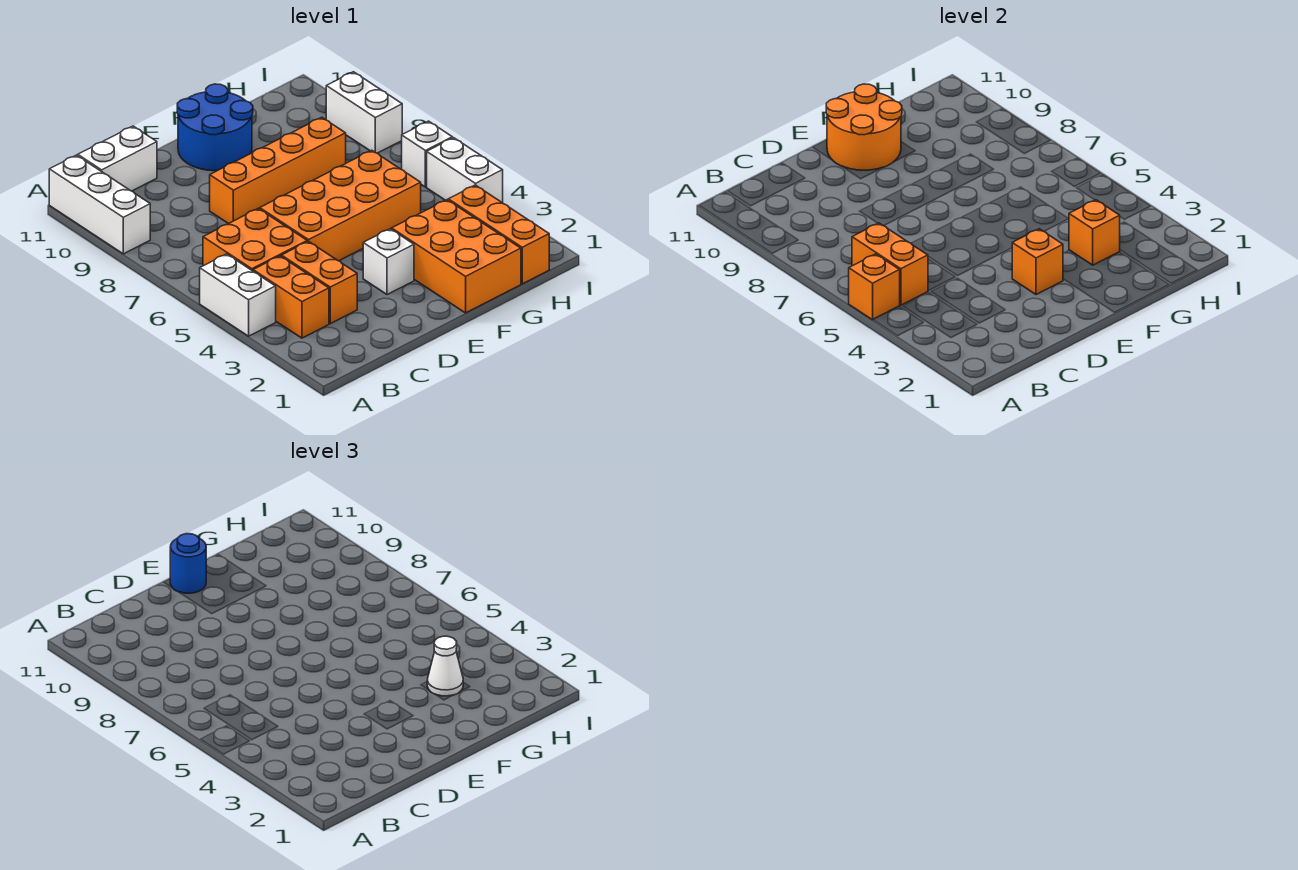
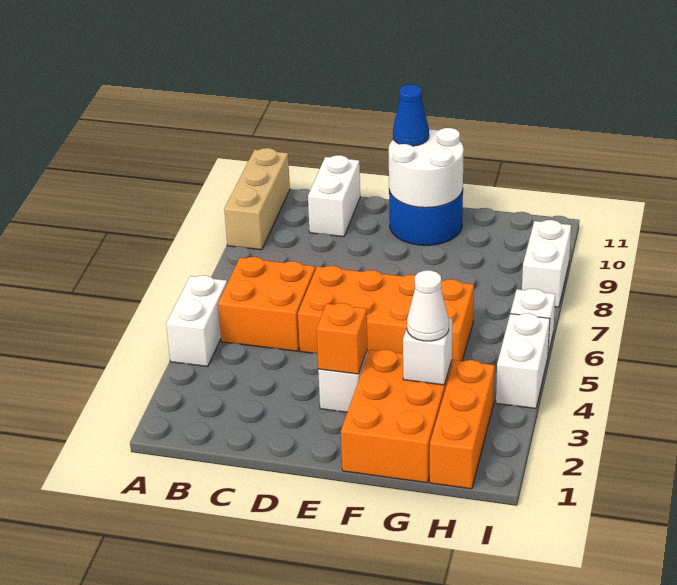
orange brick A5 level 2 -> none
white brick A9:A11 level 1 -> tan brick A9:A11 level 1
orange brick B3:B4 level 1 -> none
orange brick B5:B6 level 2 -> none
white brick B11:C11 level 1 -> white brick C10:C11 level 1
orange brick C3:C4 level 1 -> none
orange brick D8:G8 level 1 -> none
orange round brick E10:F11 level 2 -> white round brick E10:F11 level 2
blue round brick E11 level 3 -> blue cone E11 level 3
orange brick G3 level 2 -> white brick G3 level 2

